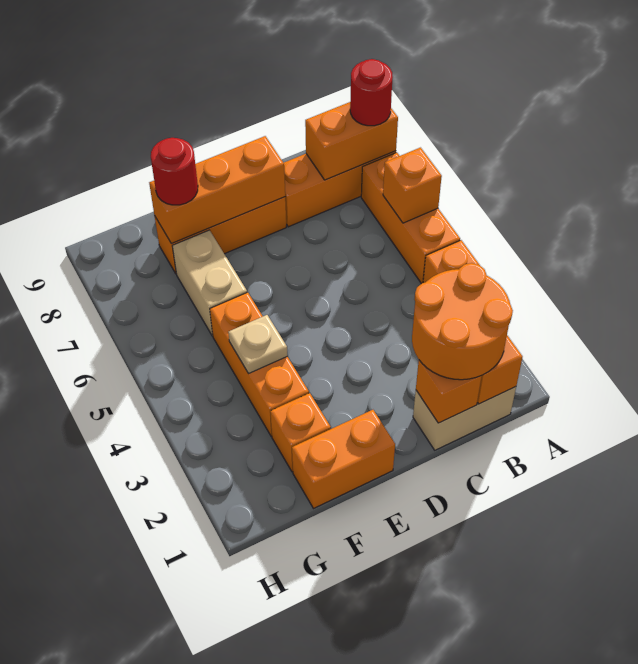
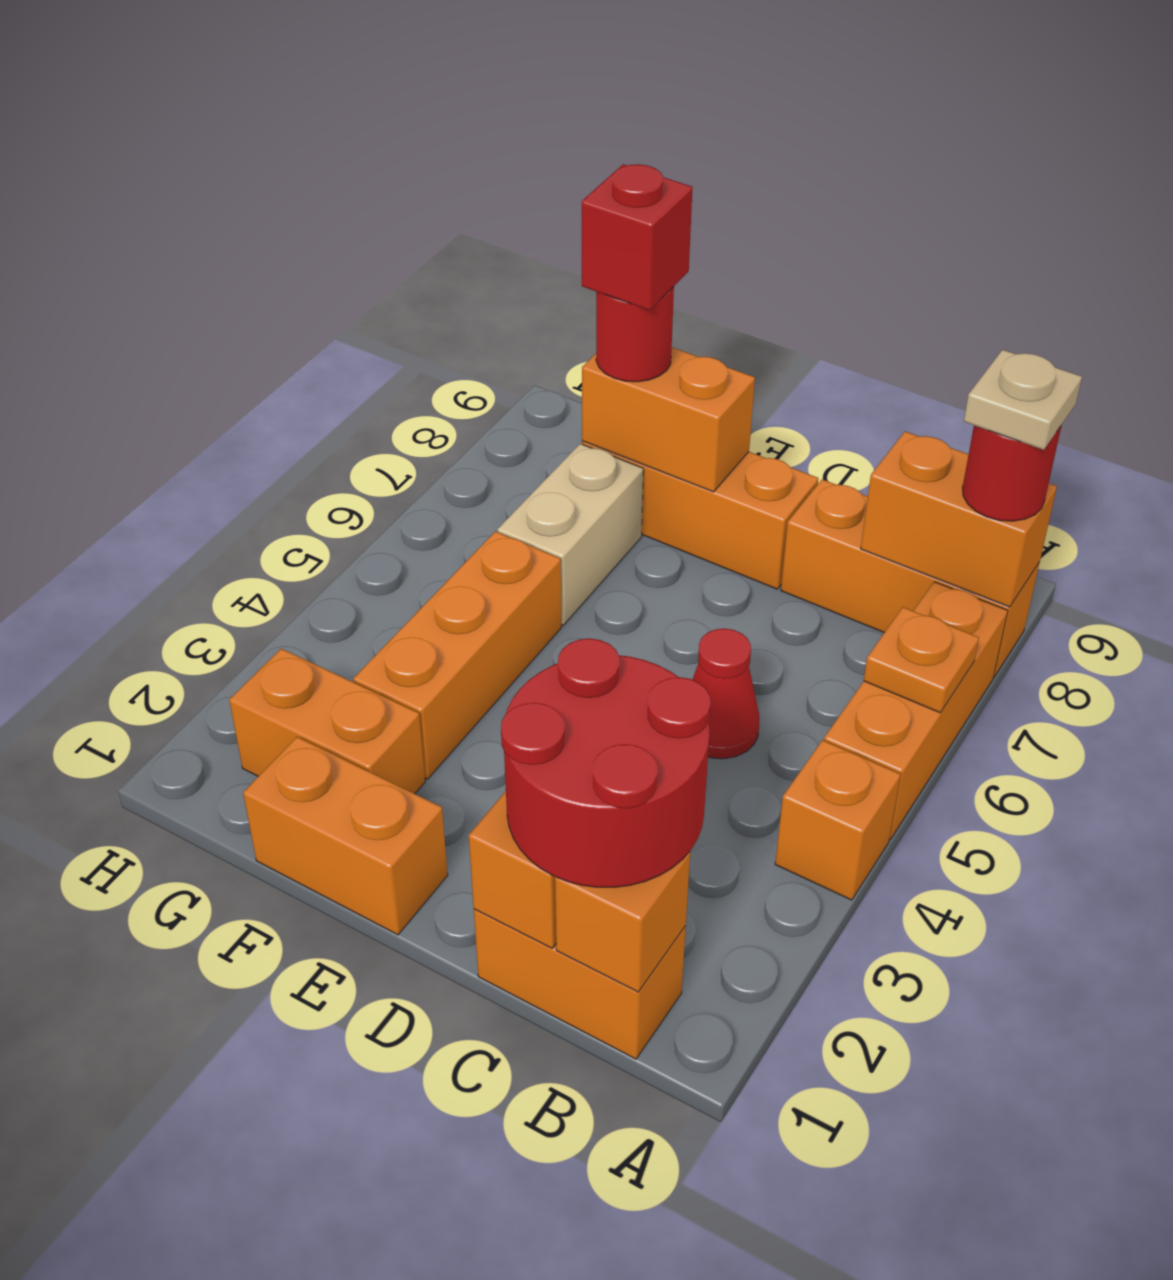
orange brick A6 level 2 -> orange plate A6 level 2
tan brick B1:C1 level 1 -> orange brick B1:C1 level 1
orange round brick B1:C2 level 3 -> red round brick B1:C2 level 3
none -> red cone C5 level 1
orange brick D8:F8 level 2 -> orange brick E8:F8 level 2
orange brick F2 level 1 -> orange brick F2:G2 level 1
tan plate F4 level 2 -> tan plate A8 level 4
none -> red brick F8 level 4

